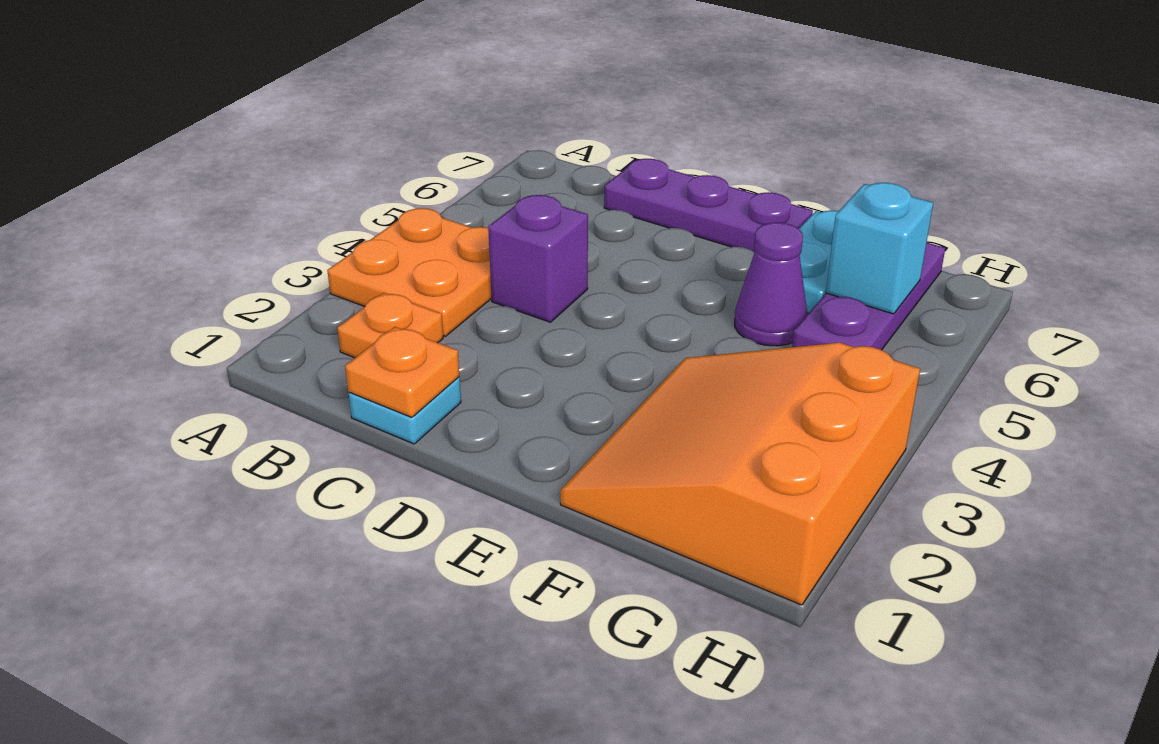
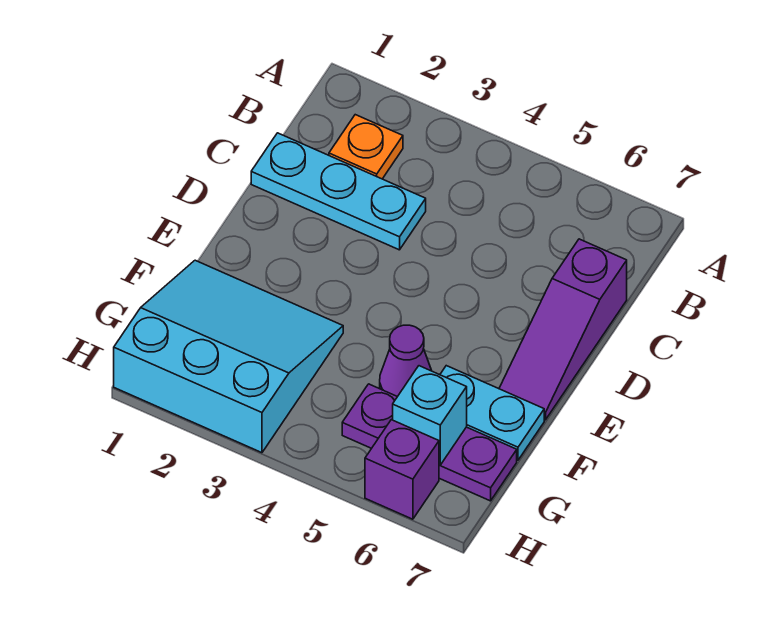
orange plate A3:B4 level 1 -> none
cyan plate C1 level 1 -> cyan plate C1:C3 level 1
orange plate C1 level 2 -> none
purple brick C4 level 1 -> purple brick H6 level 1
purple plate C7:E7 level 1 -> purple slope C7:E7 level 1 top C
orange slope F1:H3 level 1 top H -> cyan slope F1:H3 level 1 top H

